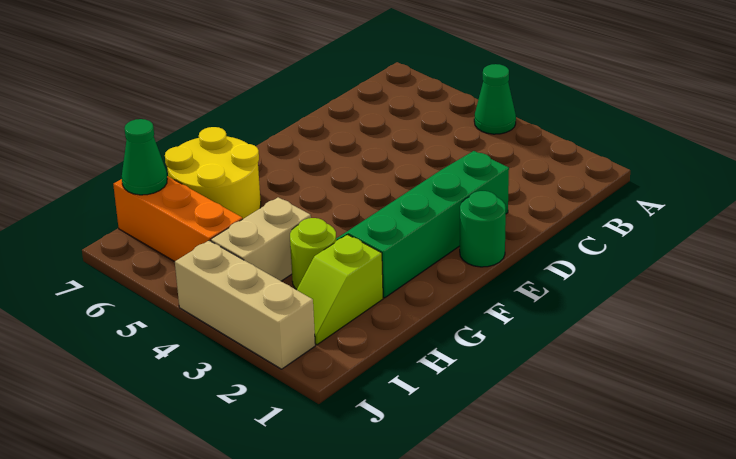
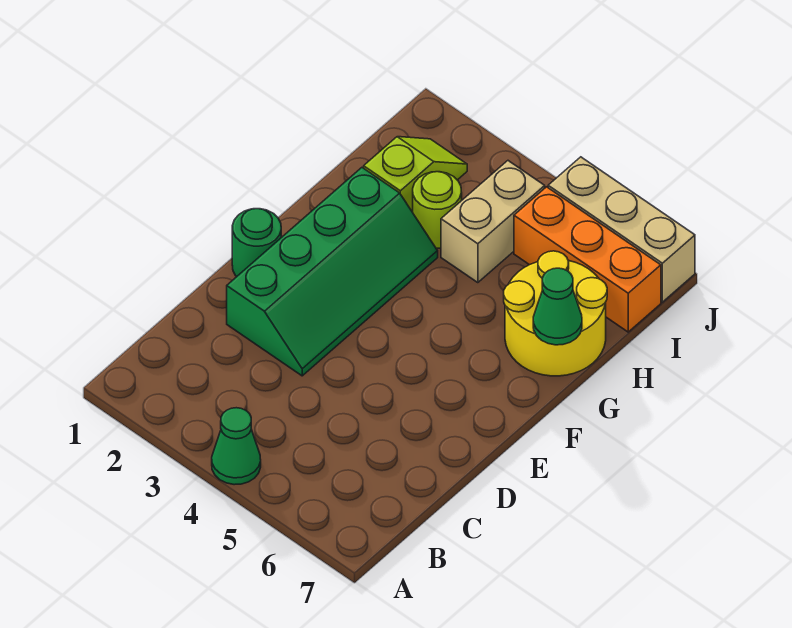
green cone I7 level 2 -> green cone G7 level 2
tan brick J2:J4 level 1 -> tan brick J5:J7 level 1

